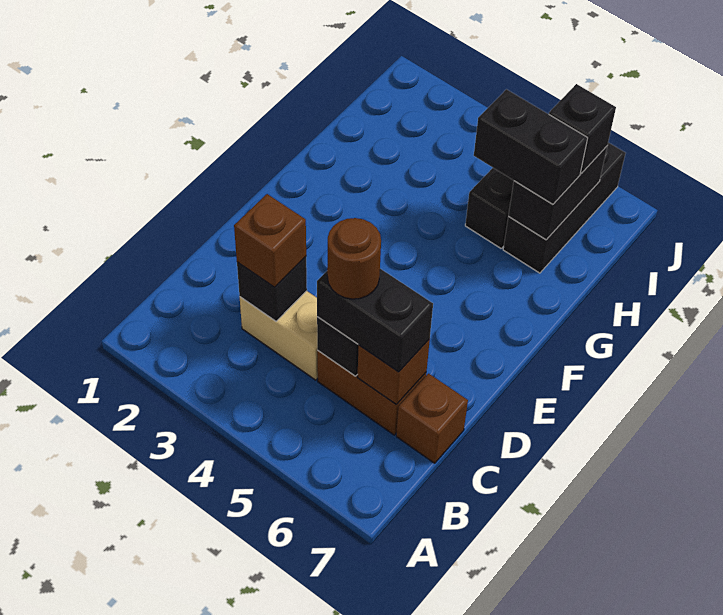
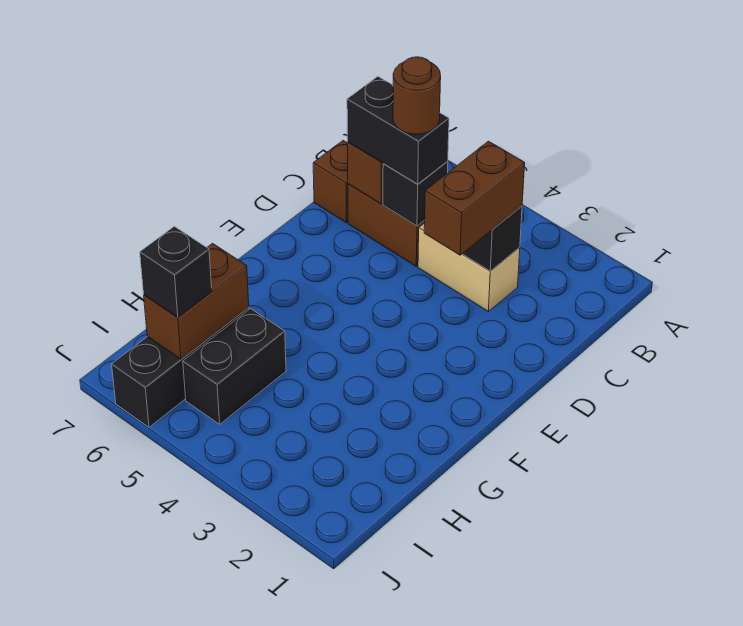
brown brick C3 level 3 -> brown brick C3:D3 level 3
black brick H5:H6 level 3 -> none
black brick H6:I6 level 2 -> brown brick H6:I6 level 2

